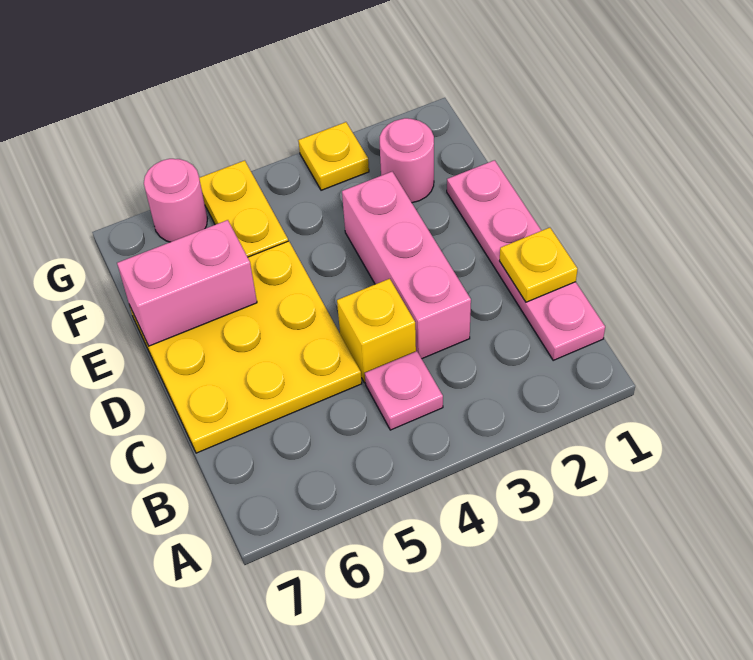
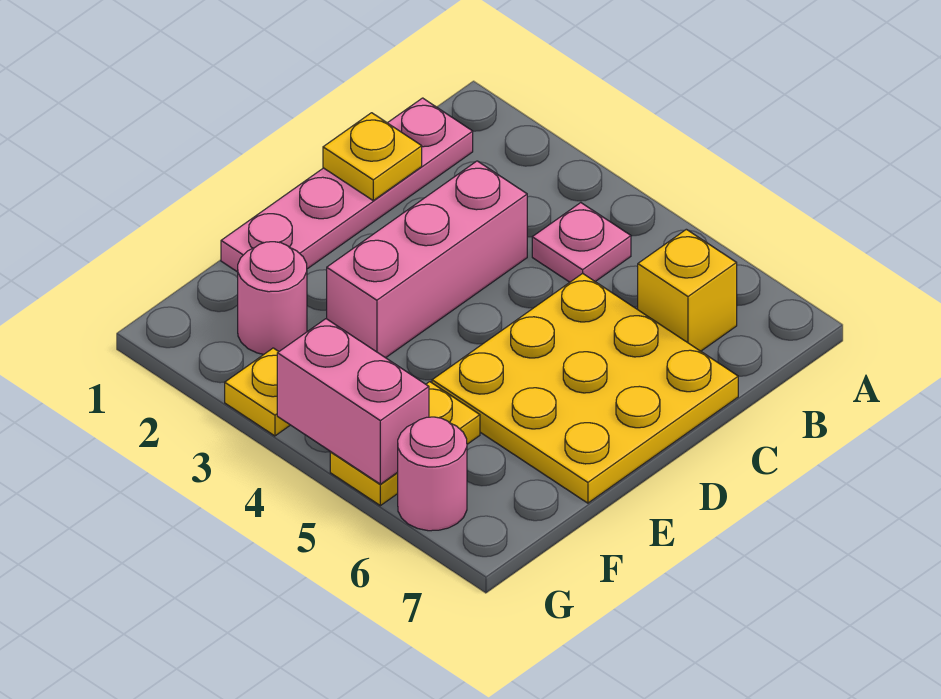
yellow brick C4 level 1 -> yellow brick B6 level 1
pink brick E6:E7 level 2 -> pink brick G4:G5 level 2

